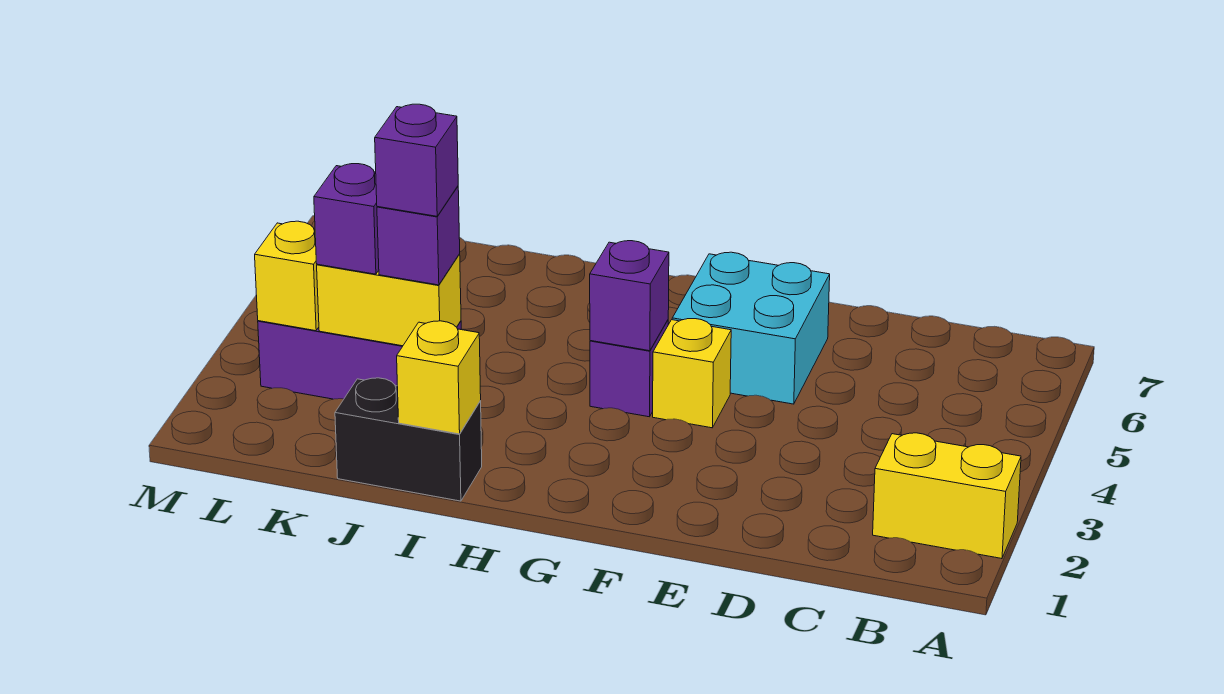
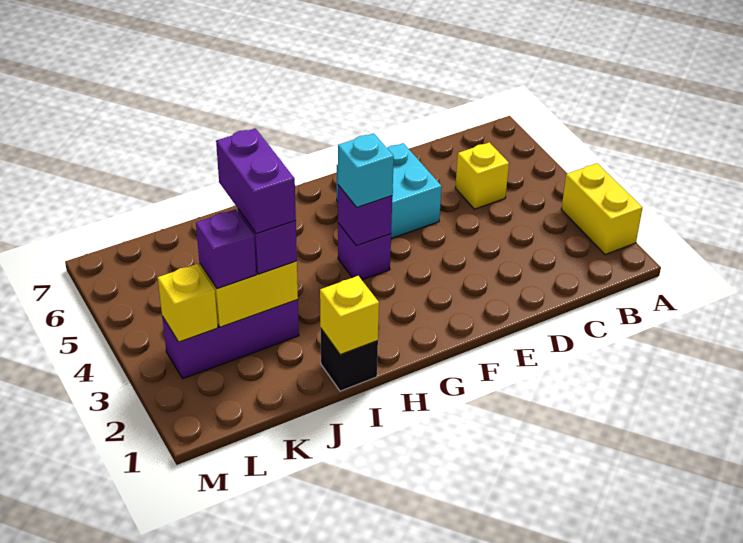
yellow brick A2:B2 level 1 -> yellow brick A2:A3 level 1
yellow brick F4 level 1 -> yellow brick C5 level 1
none -> cyan brick G4 level 3
black brick I1:J1 level 1 -> black brick I1 level 1
purple brick J3 level 4 -> purple brick J3:J4 level 4

